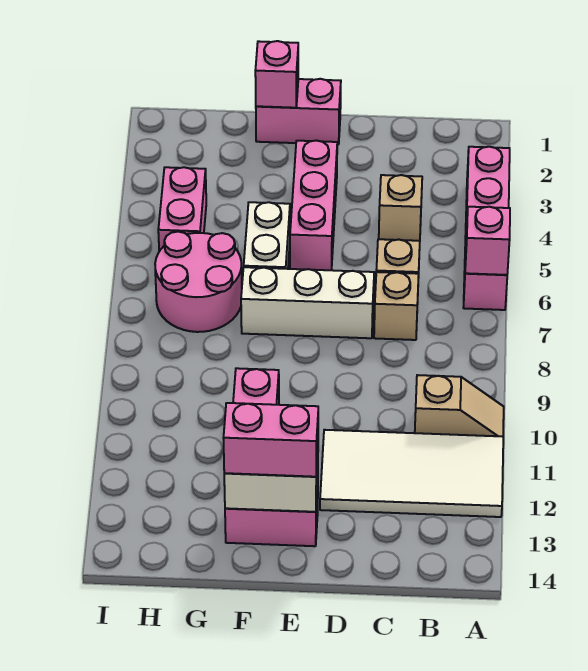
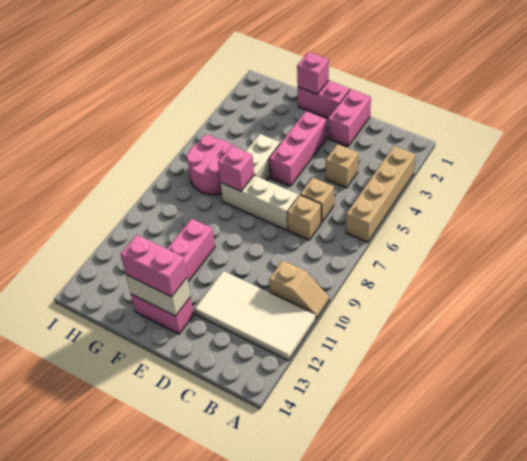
pink brick A3:A6 level 1 -> tan brick A3:A6 level 1
pink brick A6 level 2 -> pink brick F7 level 2
pink brick H4:H5 level 1 -> pink brick D1:D2 level 1

